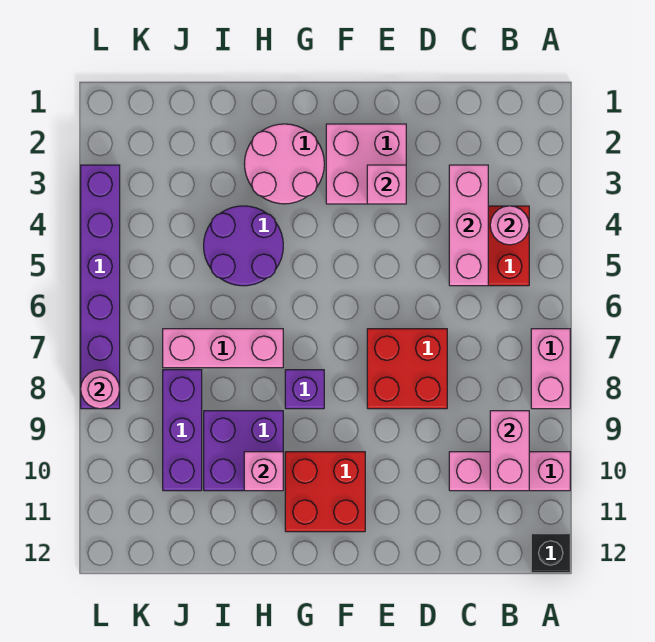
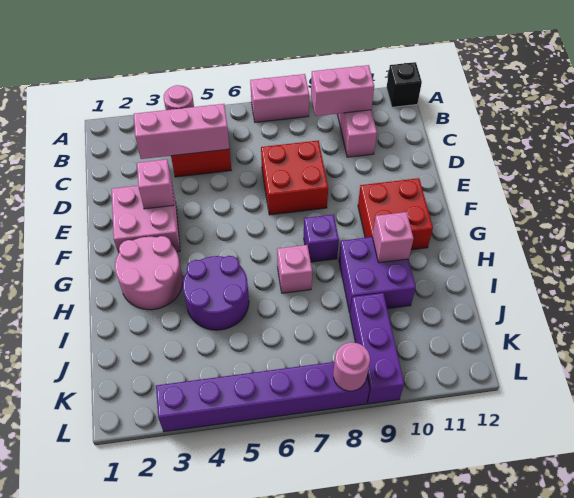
pink brick H7:J7 level 1 -> pink brick H7 level 1
purple brick J8:J10 level 1 -> purple brick J9:L9 level 1

